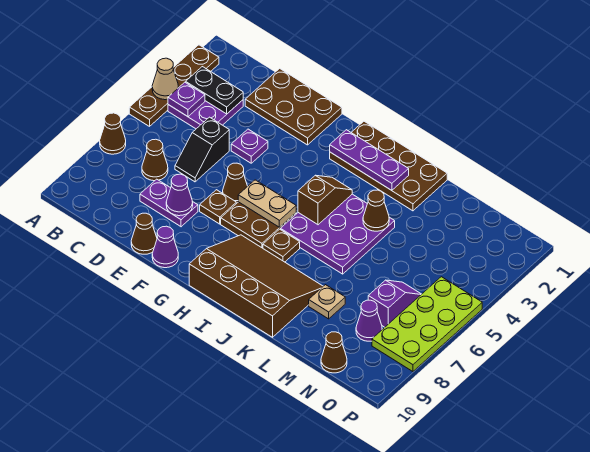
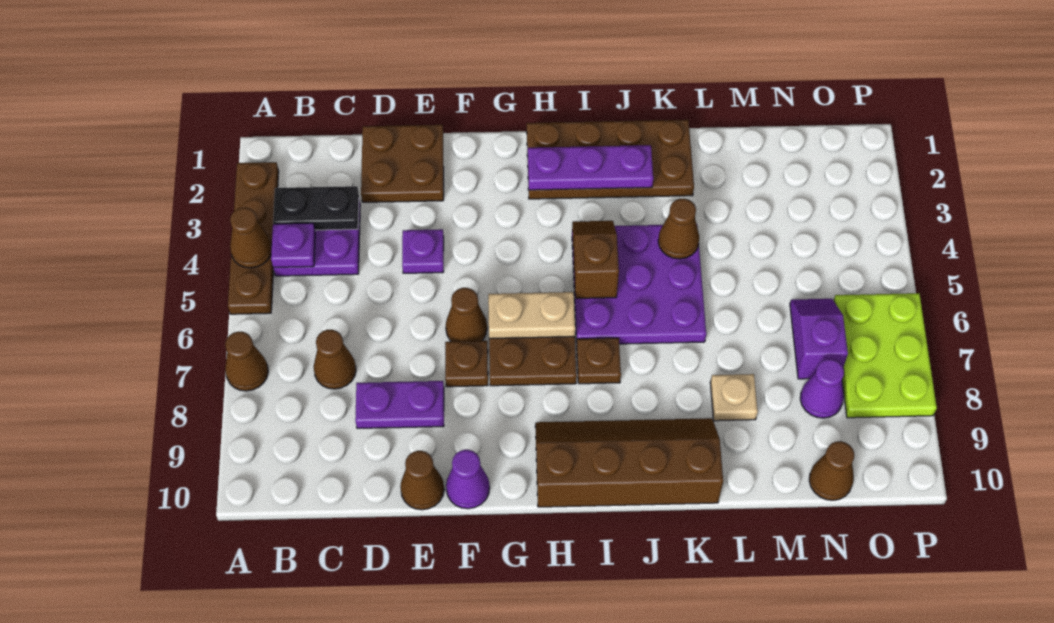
tan cone A4 level 2 -> brown cone A4 level 2
brown plate D1:F2 level 1 -> brown plate D1:E2 level 1
black slope D5:D6 level 1 top 5 -> none
purple cone E8 level 2 -> none
brown slope H8:K10 level 1 top 10 -> brown slope H9:K10 level 1 top 10
lime plate O5:P8 level 1 -> lime plate O6:P8 level 1

